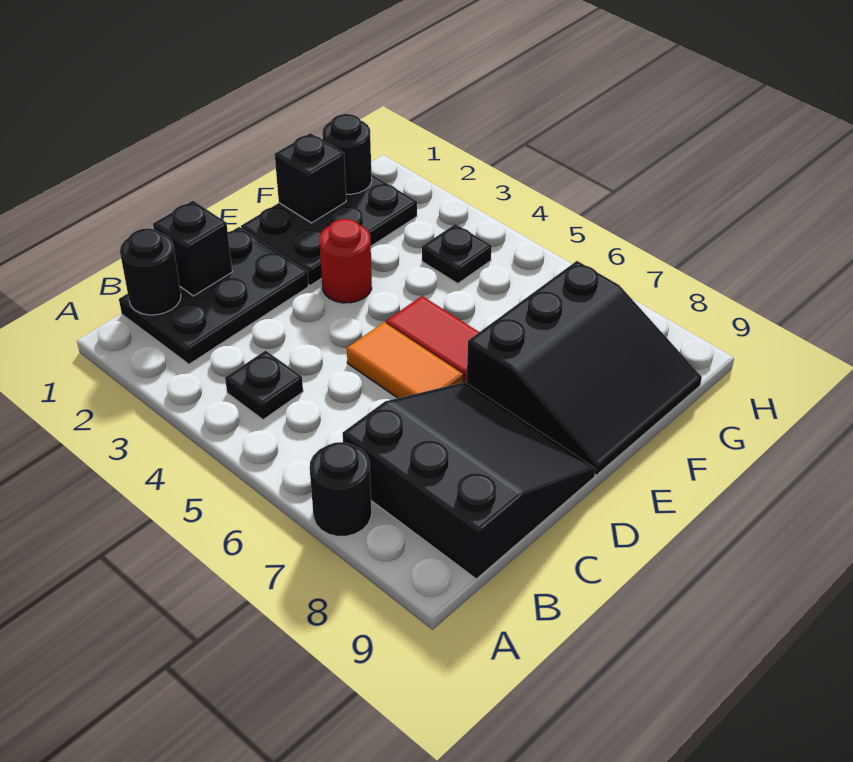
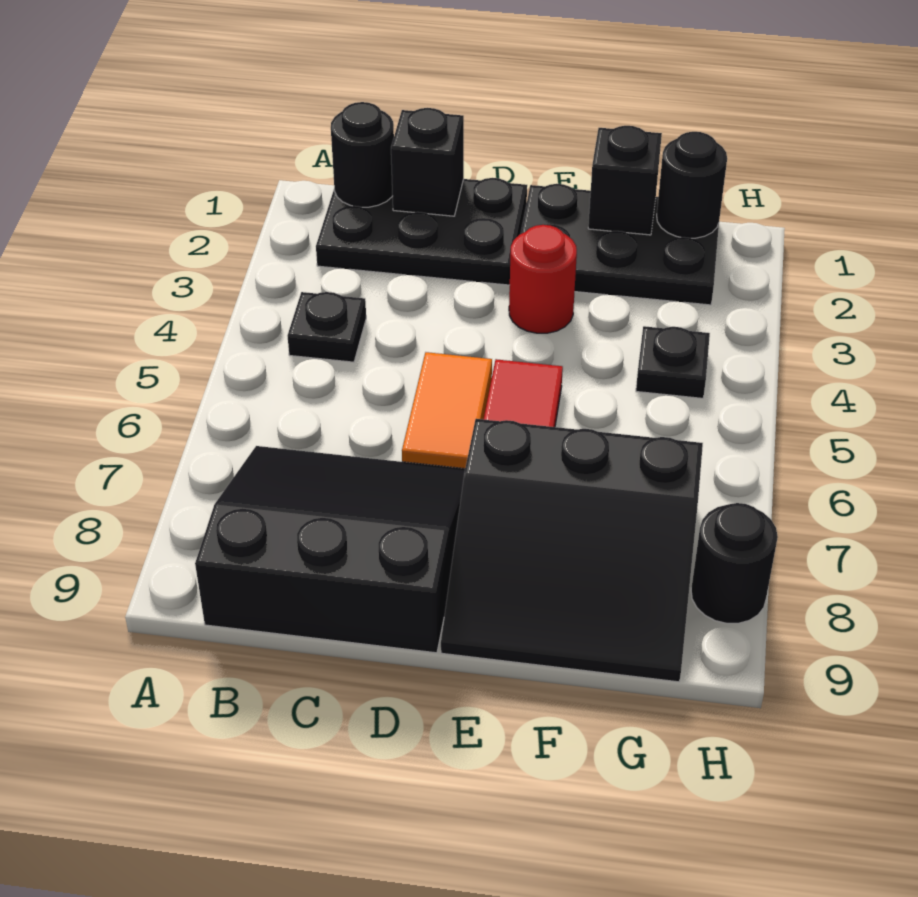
black round brick A7 level 1 -> black round brick H8 level 1
black slope B7:D9 level 1 top B -> black slope B7:D9 level 1 top 9

